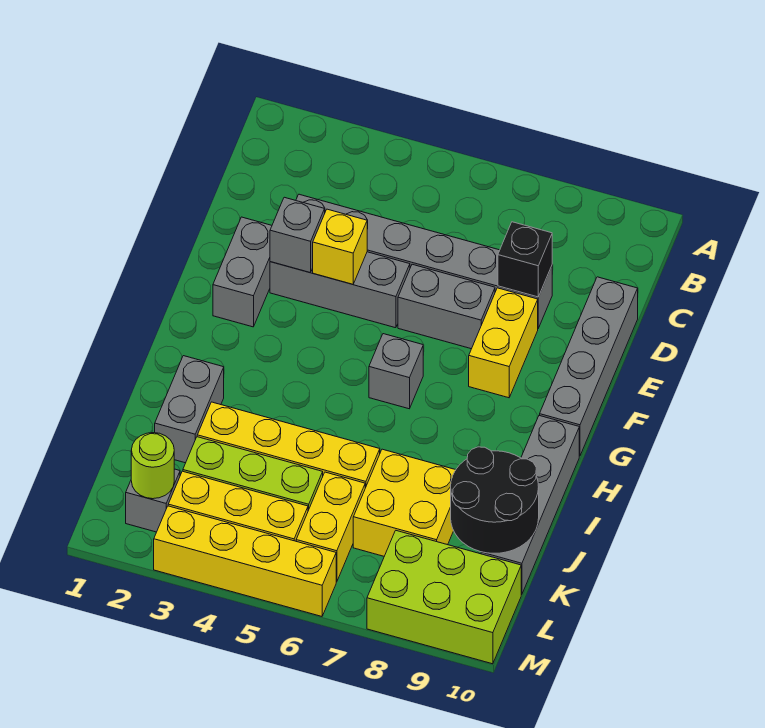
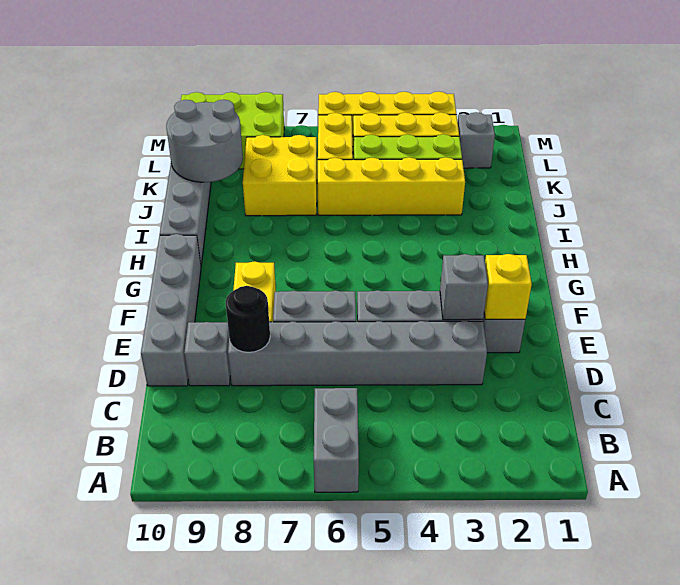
black brick D8 level 2 -> black round brick D8 level 2
yellow brick E4 level 2 -> yellow brick E2 level 2
grey brick G6 level 1 -> grey brick D9 level 1
grey brick I2:J2 level 1 -> grey brick A6:B6 level 1
black round brick J9:K10 level 2 -> grey round brick J9:K10 level 2
lime round brick L2 level 2 -> none

